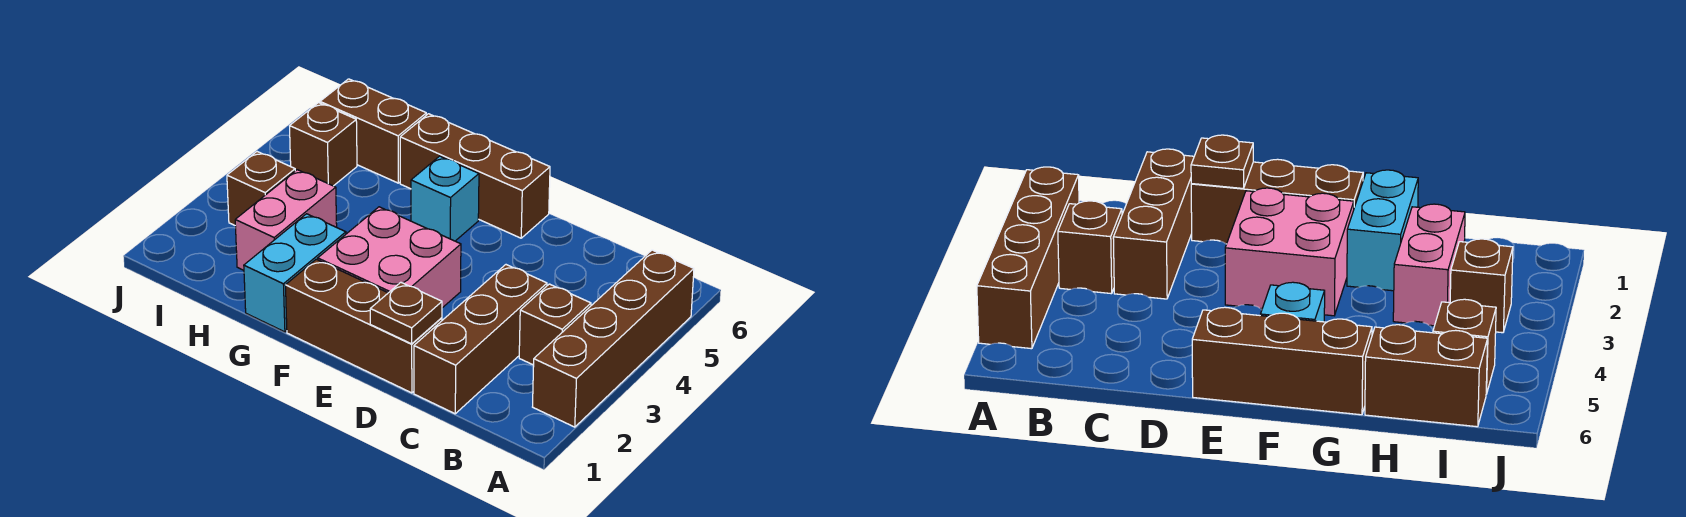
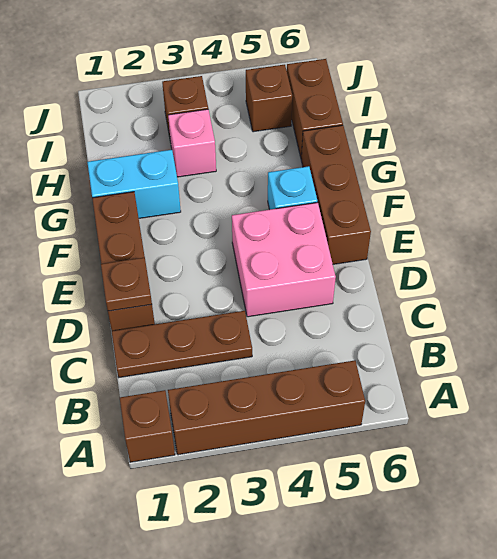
brown brick B3 level 1 -> brown brick A1 level 1
brown brick C1:C3 level 1 -> brown plate C1:C3 level 1
pink brick E2:F3 level 1 -> pink brick D4:E5 level 1
pink brick H2:H3 level 1 -> pink brick H3 level 1

